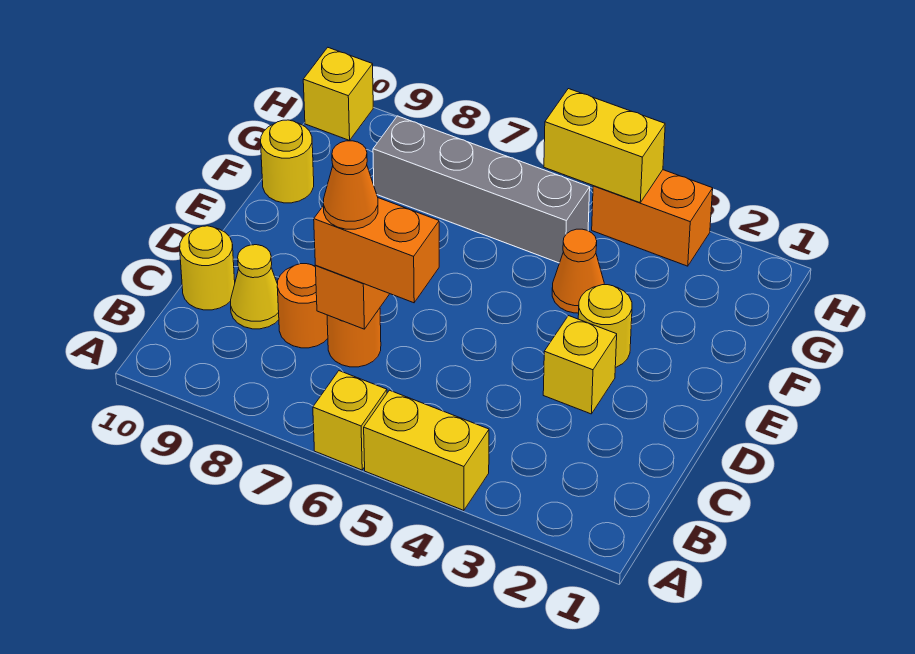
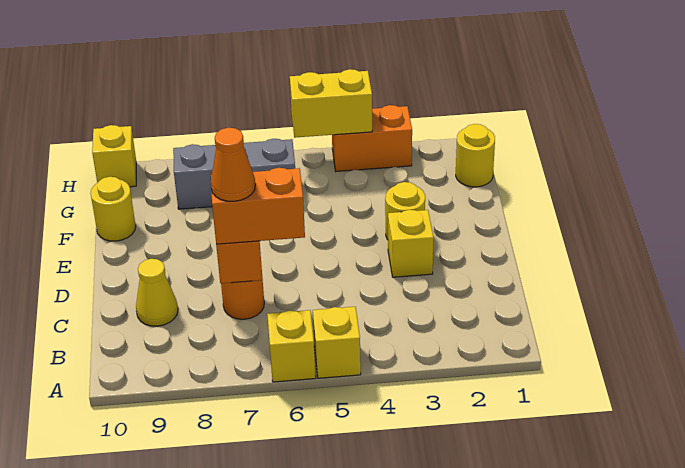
yellow brick A4:A5 level 1 -> yellow brick A5 level 1
orange round brick C8 level 1 -> none
yellow round brick C10 level 1 -> yellow round brick G1 level 1
orange cone F4 level 1 -> none
grey brick G5:G8 level 1 -> grey brick G6:G8 level 1

